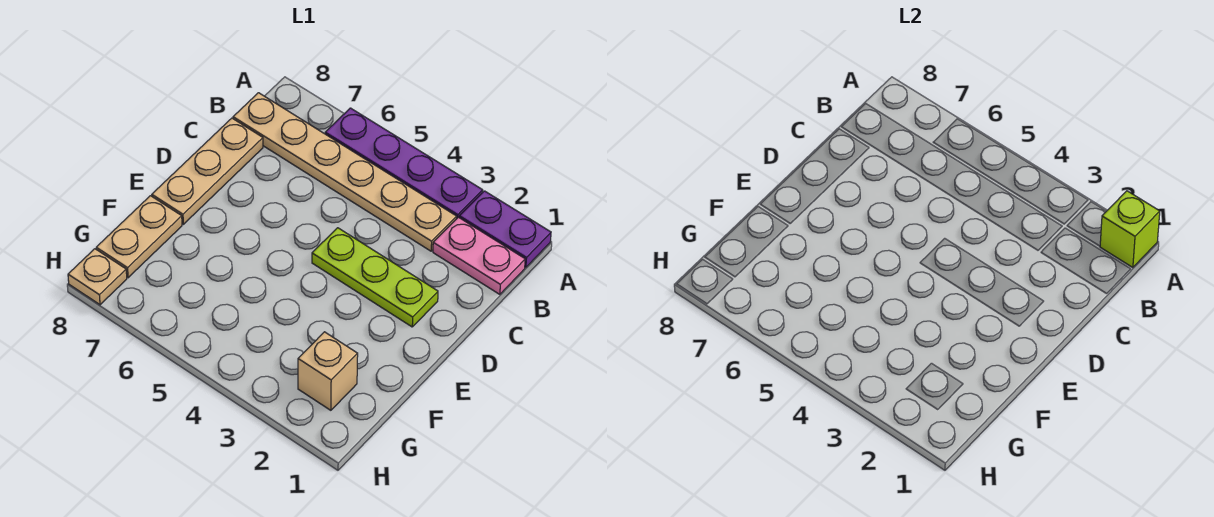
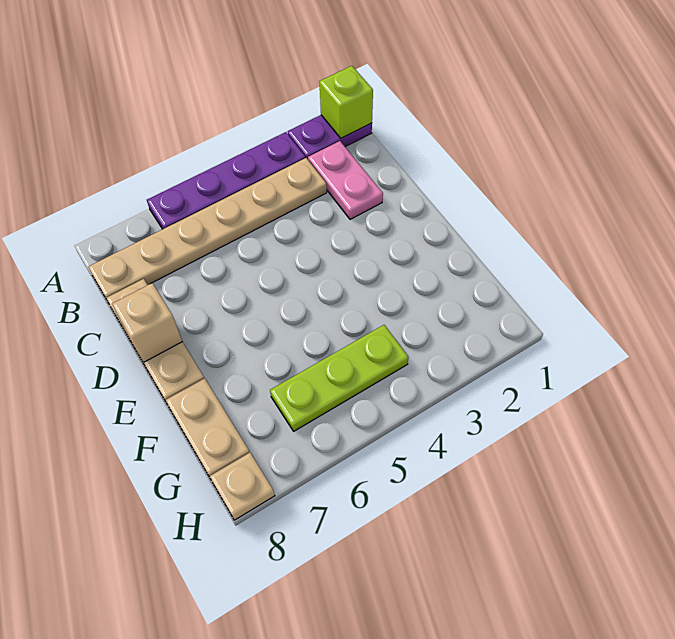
pink plate B1:B2 level 1 -> pink plate B2:C2 level 1
lime plate D2:D4 level 1 -> lime plate G4:G6 level 1
tan brick G2 level 1 -> tan brick D8 level 2

